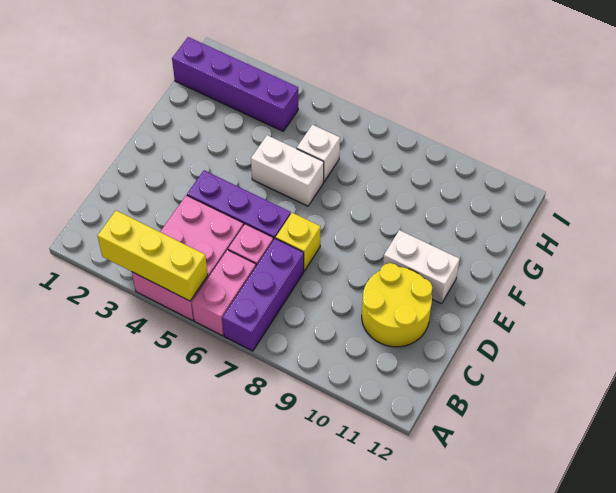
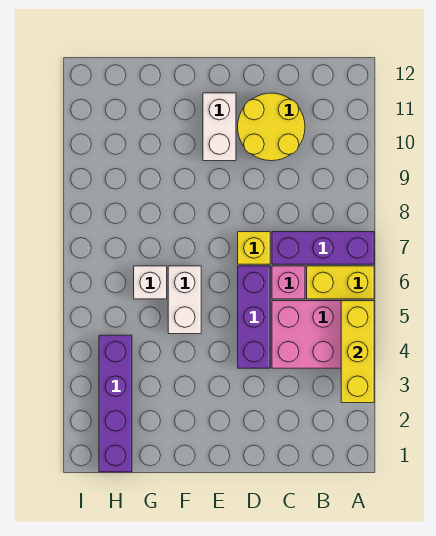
pink brick A6:B6 level 1 -> yellow brick A6:B6 level 1

